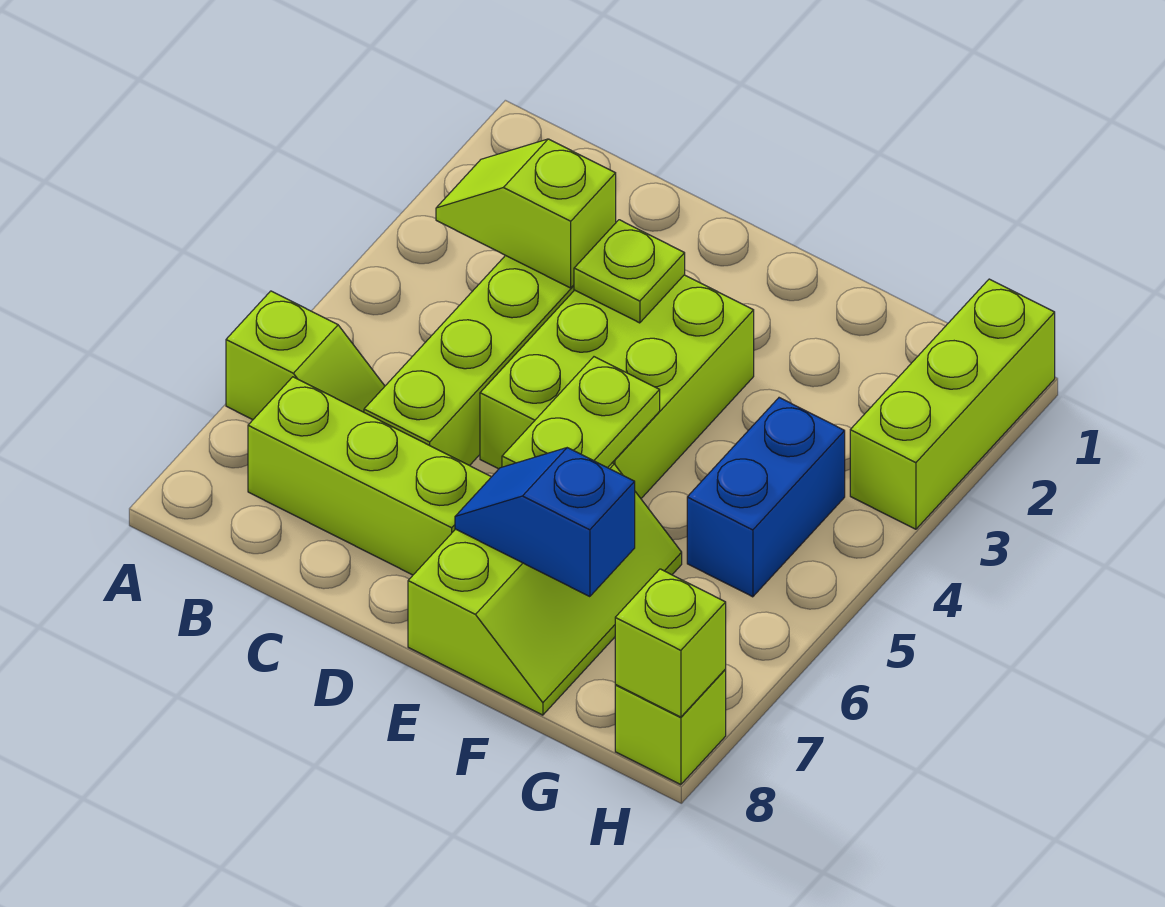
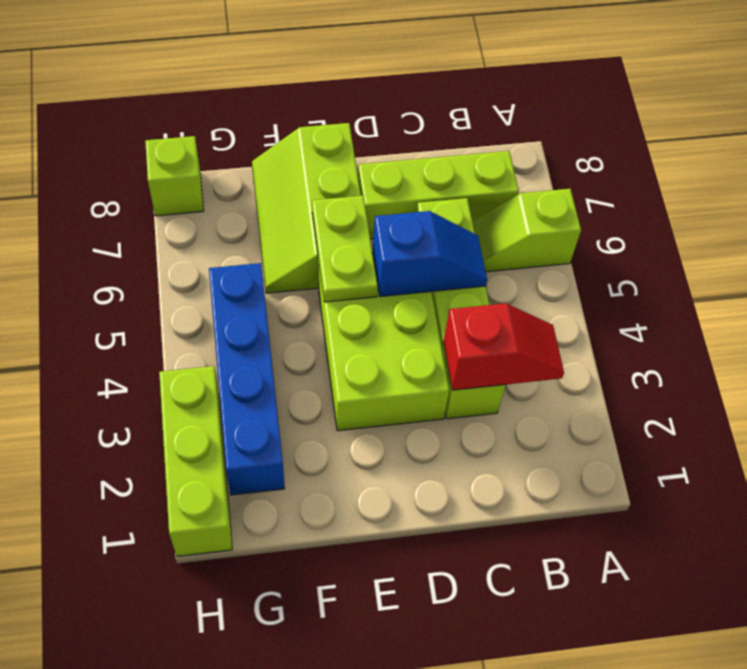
lime slope B3:C3 level 2 top C -> red slope B3:C3 level 2 top C
lime plate D3 level 2 -> none
blue slope E7:F7 level 2 top F -> blue slope C5:D5 level 2 top D
blue brick G4:G5 level 1 -> blue brick G2:G5 level 1
lime brick H8 level 2 -> none

